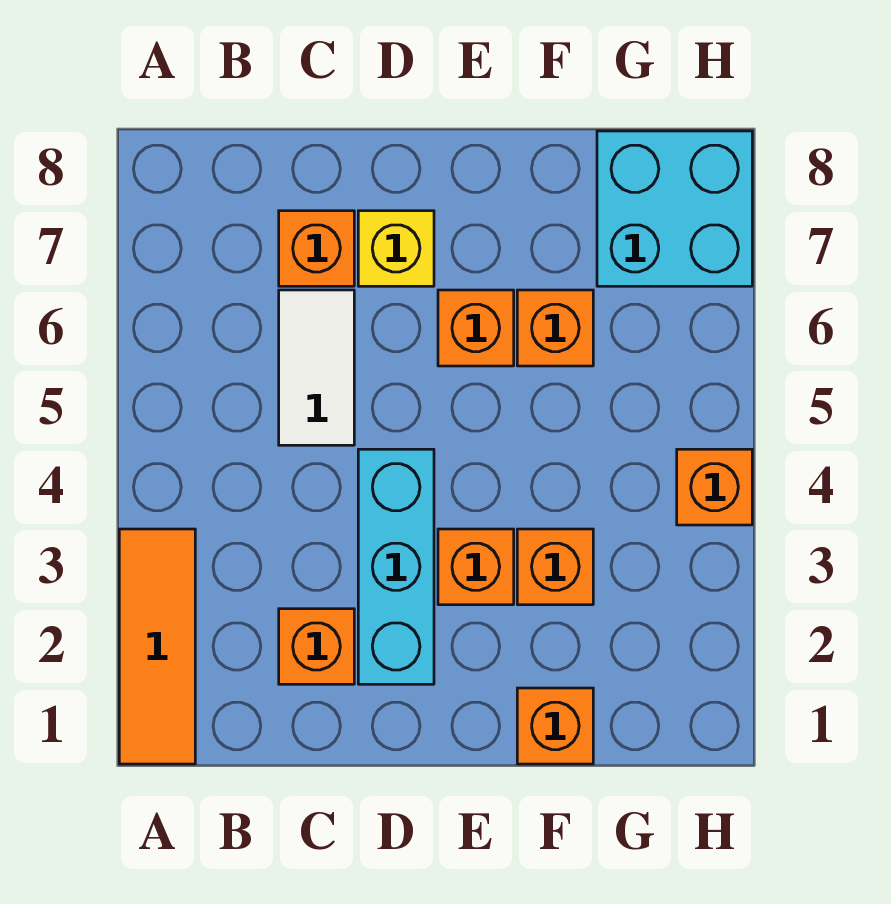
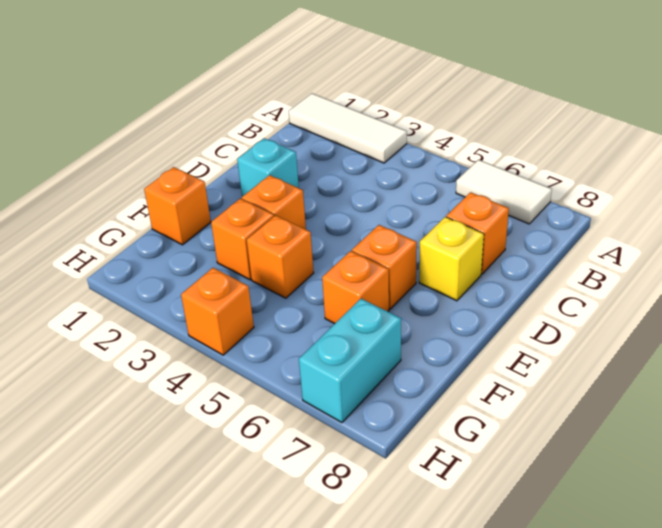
orange tile A1:A3 level 1 -> white tile A1:A3 level 1
orange brick C2 level 1 -> orange brick F4 level 1
white tile C5:C6 level 1 -> white tile A6:A7 level 1
cyan brick D2:D4 level 1 -> cyan brick D2 level 1
cyan brick G7:H8 level 1 -> cyan brick G7:H7 level 1

